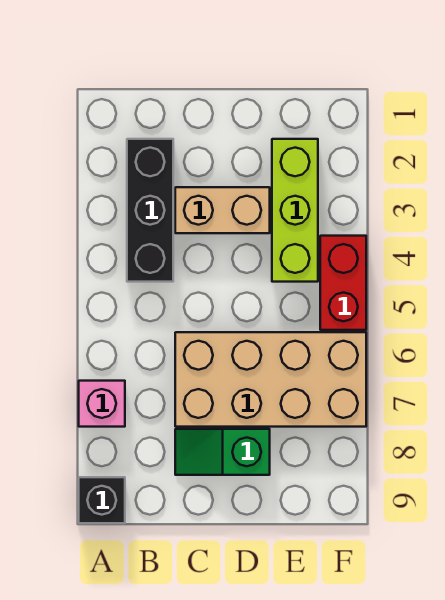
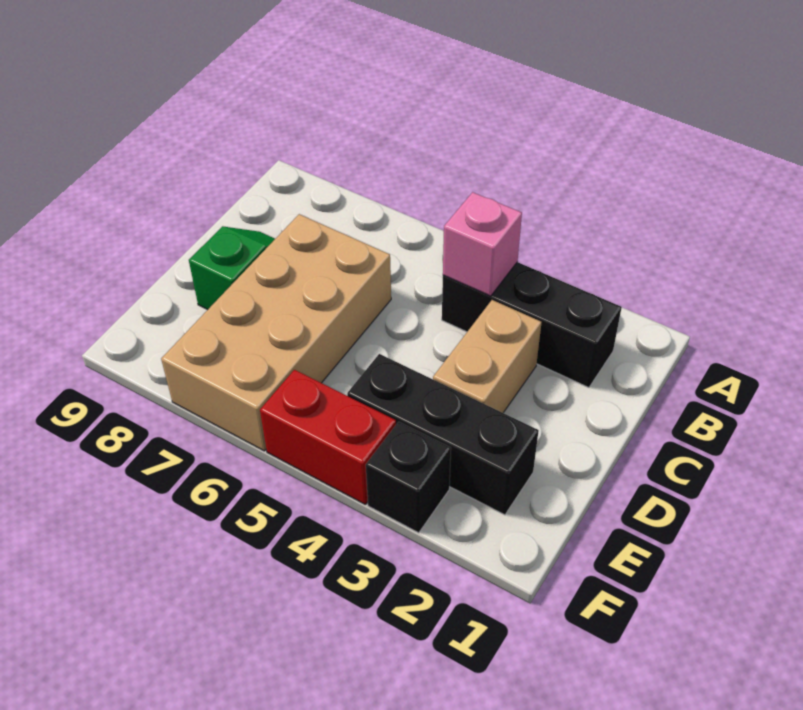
pink brick A7 level 1 -> pink brick B4 level 2
black brick A9 level 1 -> black brick F3 level 1
lime brick E2:E4 level 1 -> black brick E2:E4 level 1

